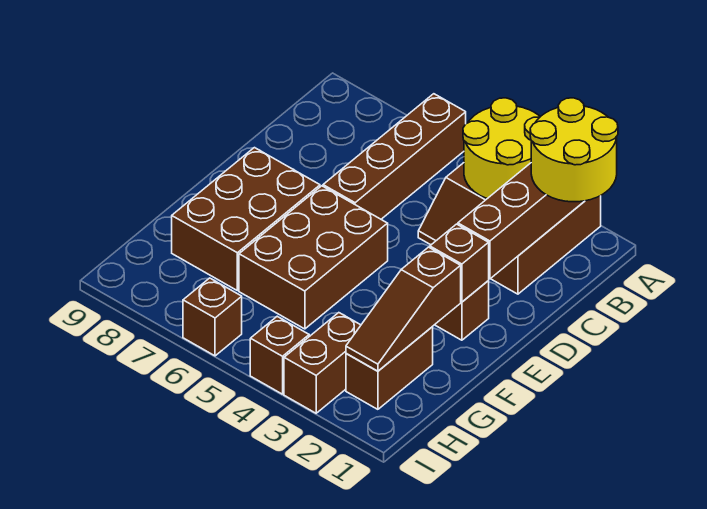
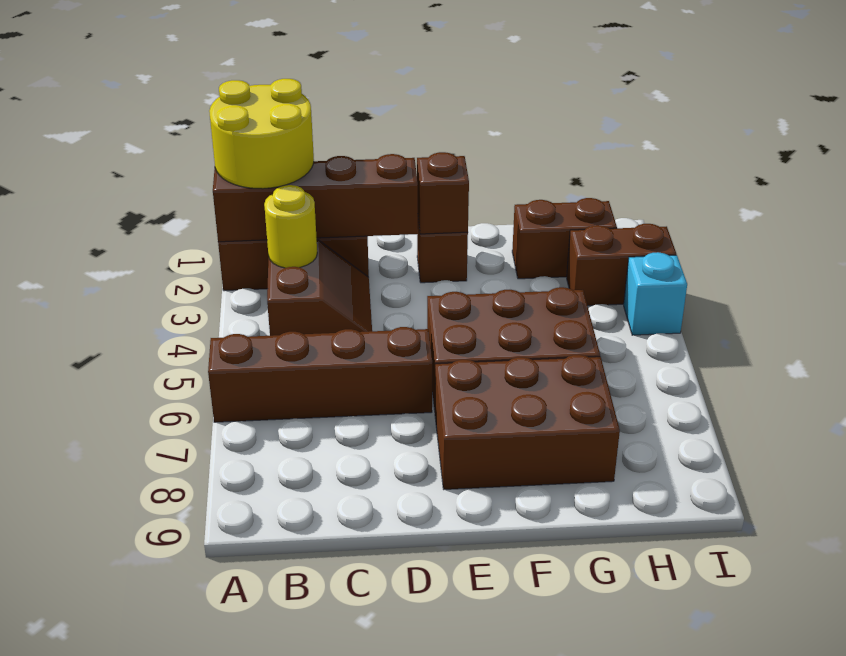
yellow round brick A3:B4 level 2 -> yellow round brick B3 level 2
brown slope F2:H2 level 2 top F -> none
brown brick I4 level 1 -> cyan brick I4 level 1
brown brick I6 level 1 -> none

